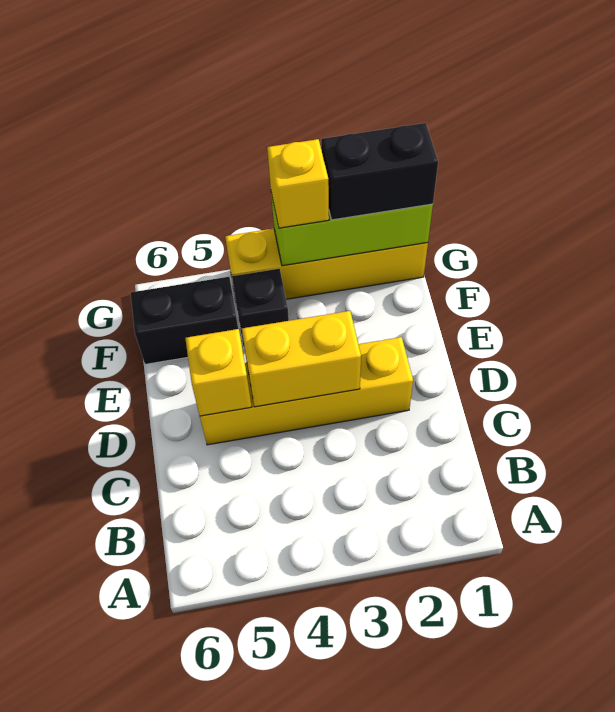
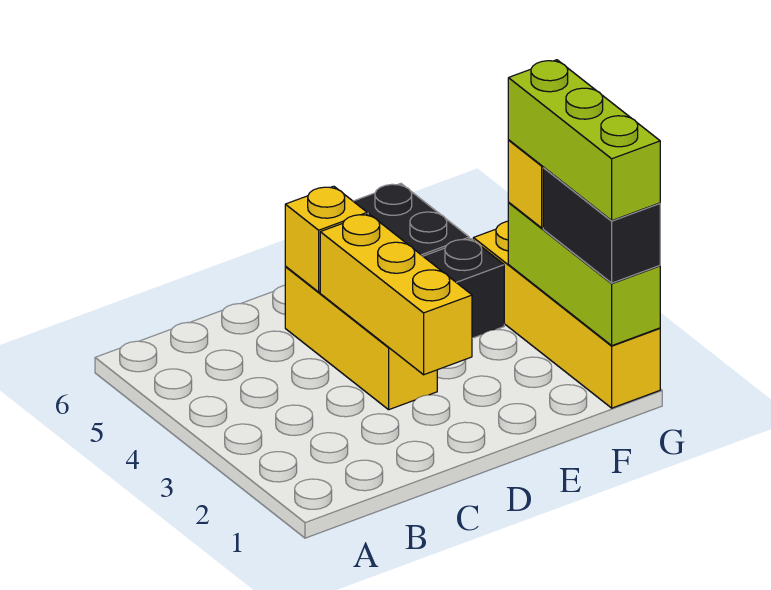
yellow brick D2:D5 level 1 -> yellow brick D3:D5 level 1
yellow brick D3:D4 level 2 -> yellow brick D2:D4 level 2
none -> lime brick G1:G3 level 4

